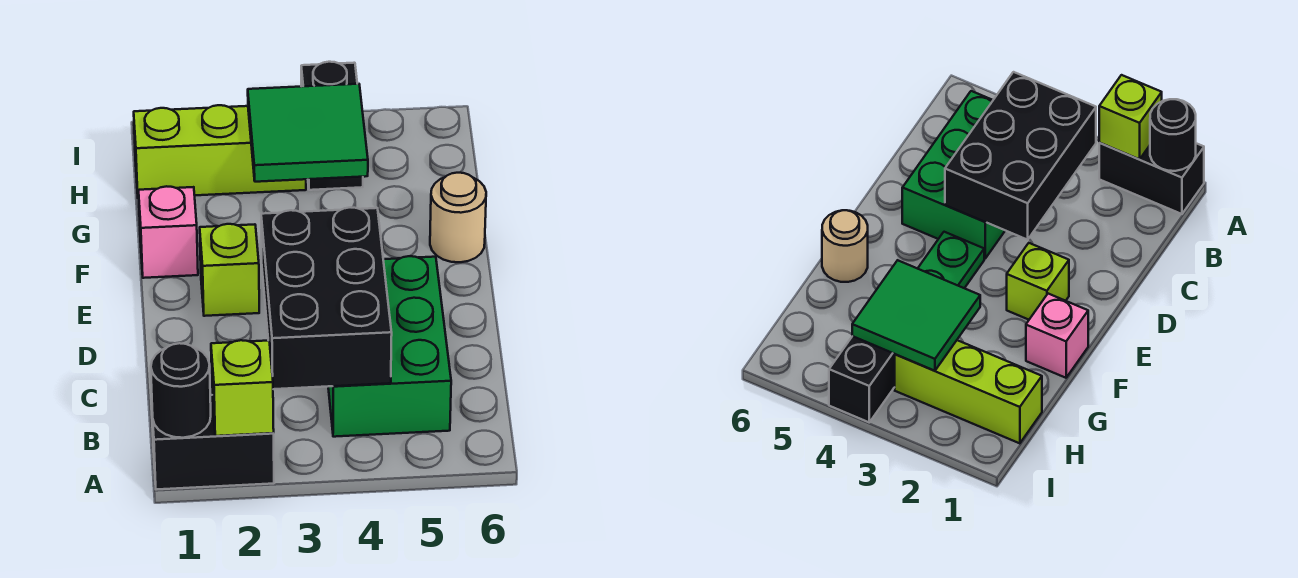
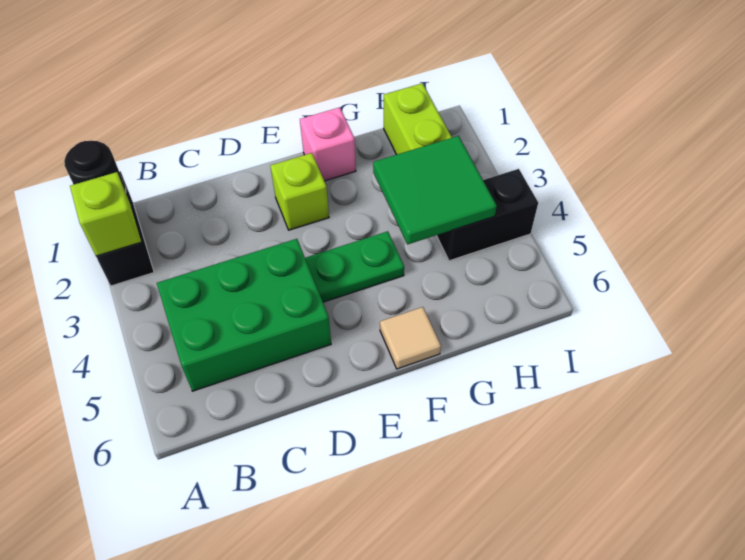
black brick B3:D4 level 2 -> none
tan round brick F6 level 1 -> tan tile F6 level 1

